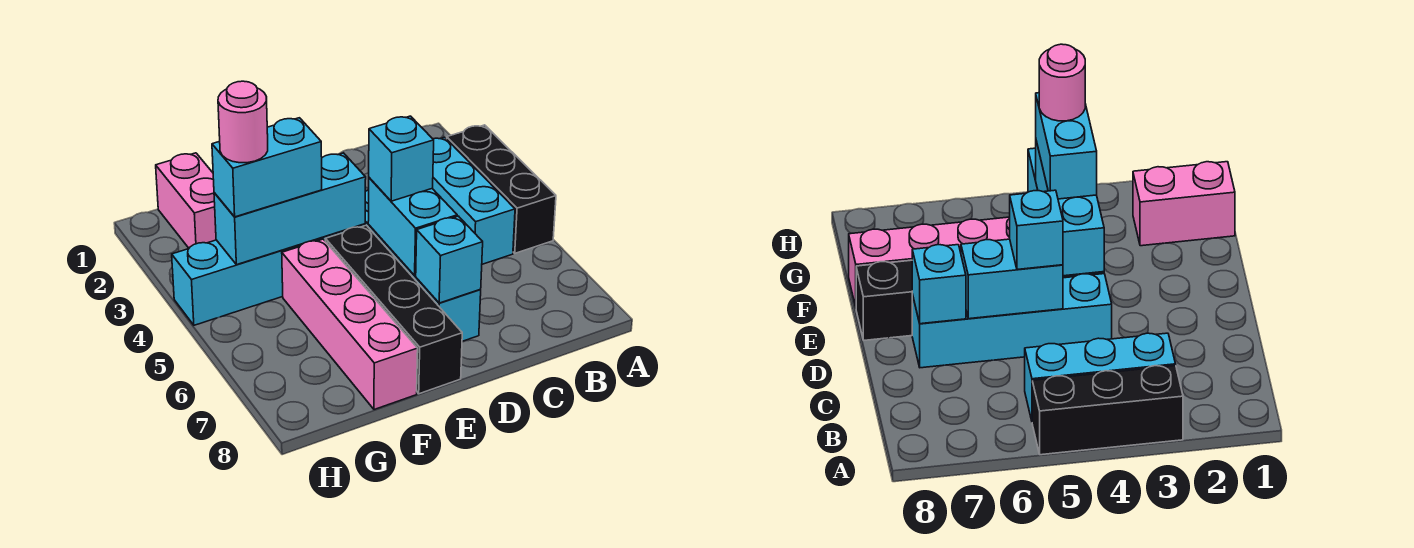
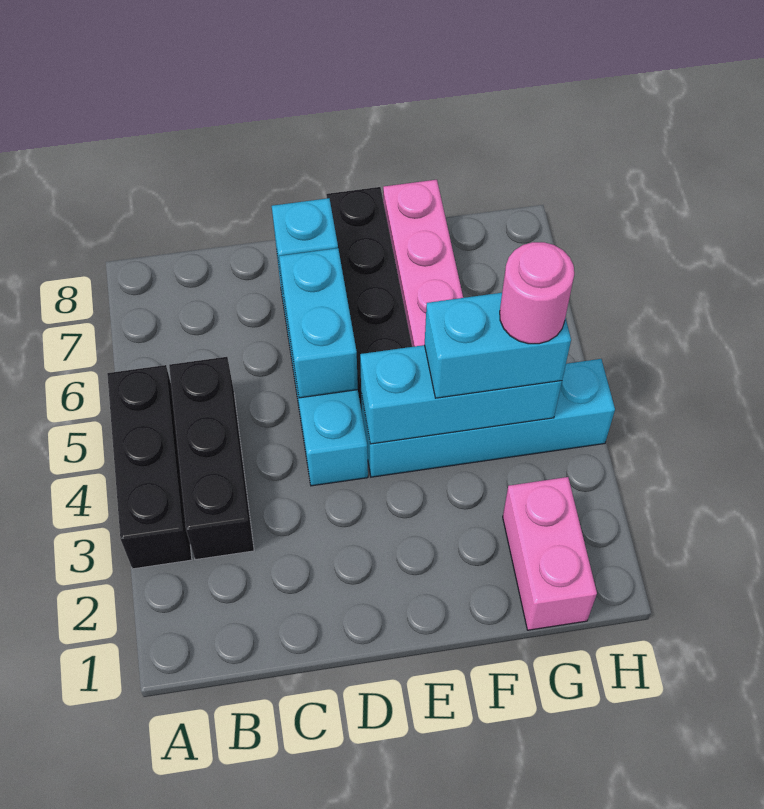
cyan brick B3:B5 level 1 -> black brick B3:B5 level 1
cyan brick D5 level 3 -> none

